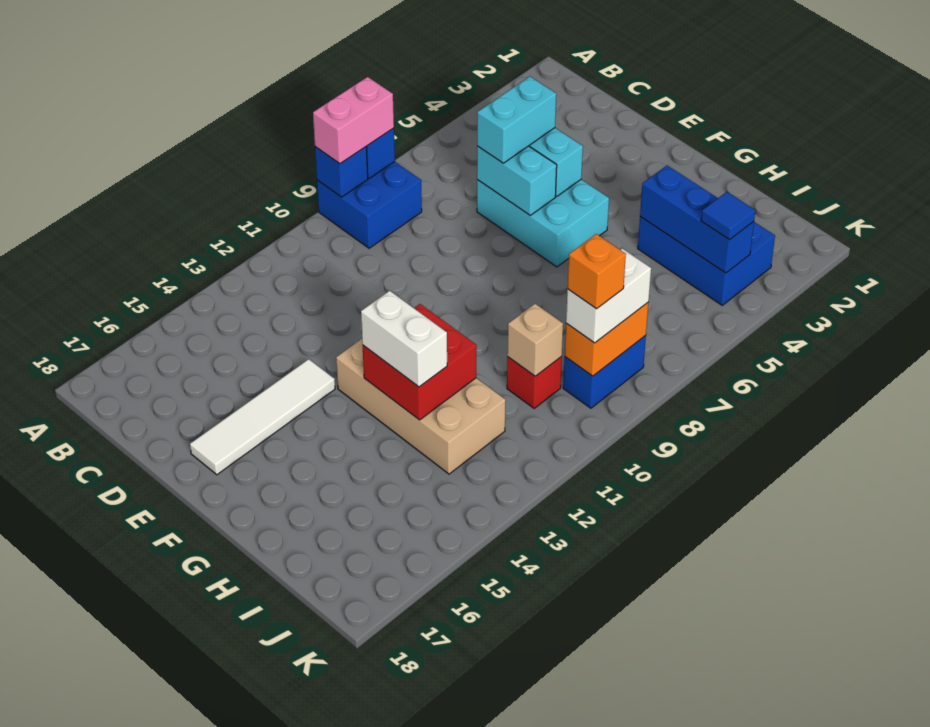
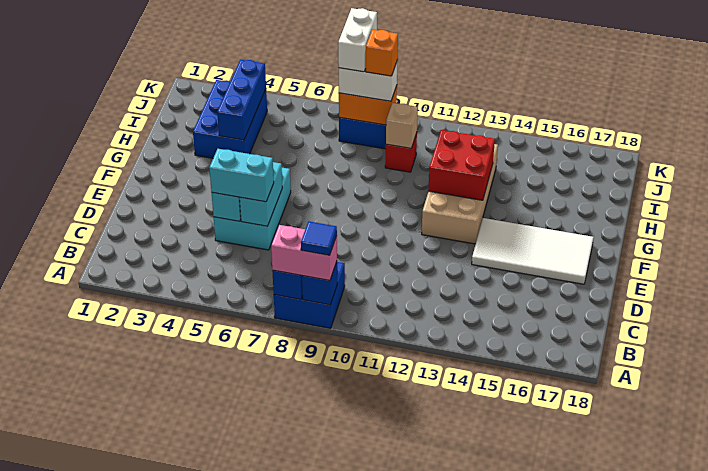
white tile E14:E17 level 1 -> white tile E14:F17 level 1
white brick G13:H13 level 3 -> white brick J8:K8 level 4
blue tile J4 level 3 -> blue tile A9 level 4

